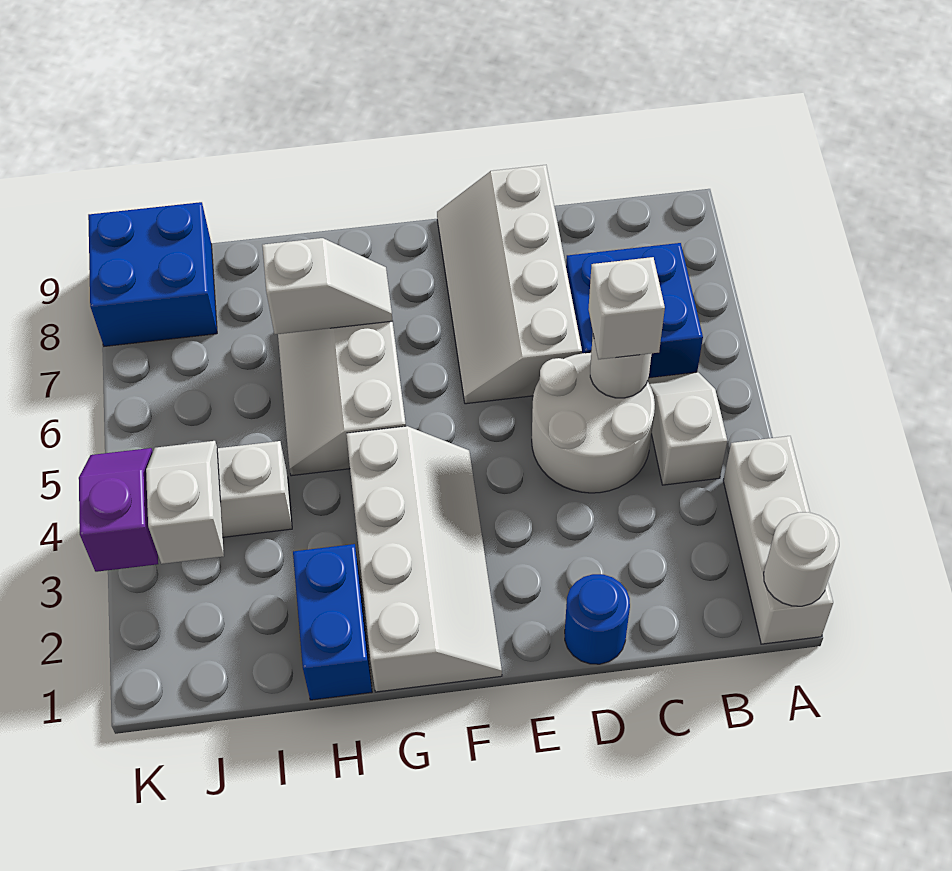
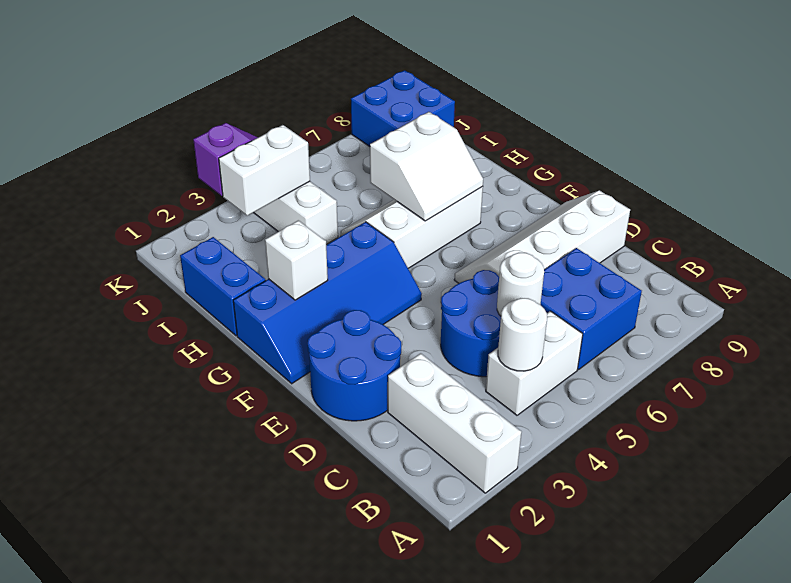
white brick A1:A3 level 1 -> white brick A2:C2 level 1
white round brick A1 level 2 -> white round brick B4 level 2
white slope B4:B5 level 1 top 4 -> white brick B4:B5 level 1
white round brick C4:D5 level 1 -> blue round brick C4:D5 level 1
white brick C5 level 3 -> white brick G2 level 2
blue round brick D1 level 1 -> blue round brick D1:E2 level 1
white slope F1:G4 level 1 top G -> blue slope F1:G4 level 1 top G
white slope G7:H7 level 2 top H -> white slope G6:H7 level 2 top H
blue brick H1:H2 level 1 -> blue brick H1:I1 level 1
white slope J3:J4 level 2 top 3 -> white brick J3:J4 level 2

